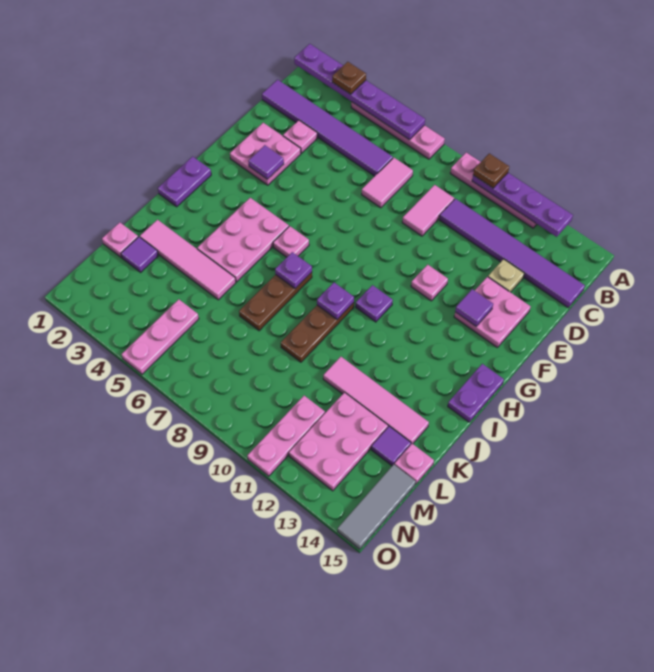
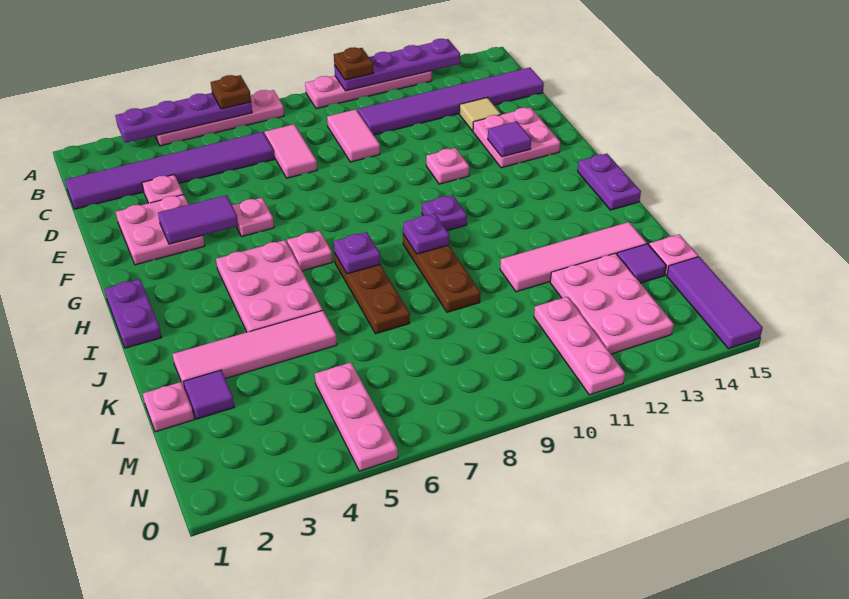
purple plate A1:A6 level 2 -> purple plate A3:A6 level 2
brown plate A3 level 3 -> brown plate A6 level 3
tan plate D13 level 1 -> tan tile D13 level 1
purple tile F3 level 2 -> purple tile F3:F4 level 2
none -> pink plate F5 level 1
grey tile M15:O15 level 1 -> purple tile M15:O15 level 1

